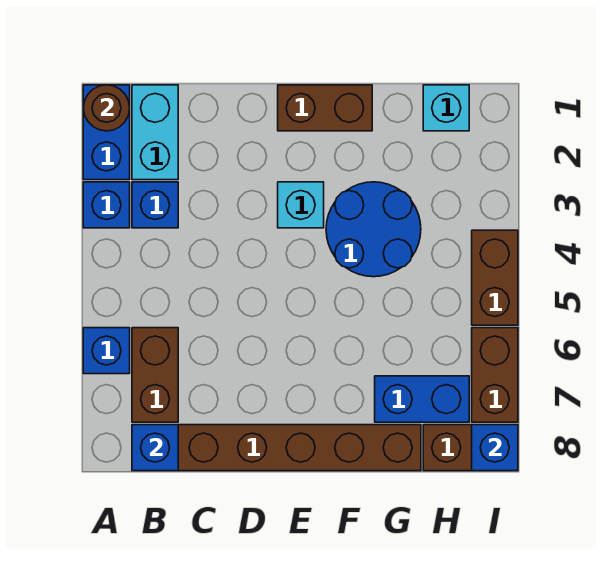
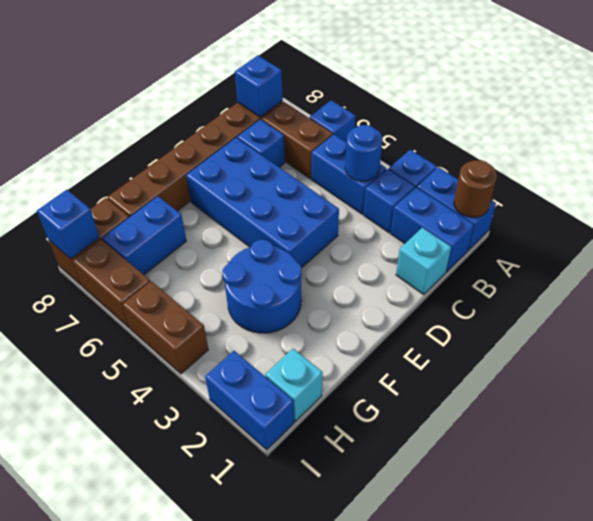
cyan brick B1:B2 level 1 -> blue brick B1:B2 level 1
none -> blue brick B4:B5 level 1
none -> blue round brick B4 level 2
none -> blue brick C7 level 1
none -> blue brick D4:E7 level 1
brown brick E1:F1 level 1 -> none
cyan brick E3 level 1 -> cyan brick C1 level 1
none -> blue brick I1:I2 level 1

